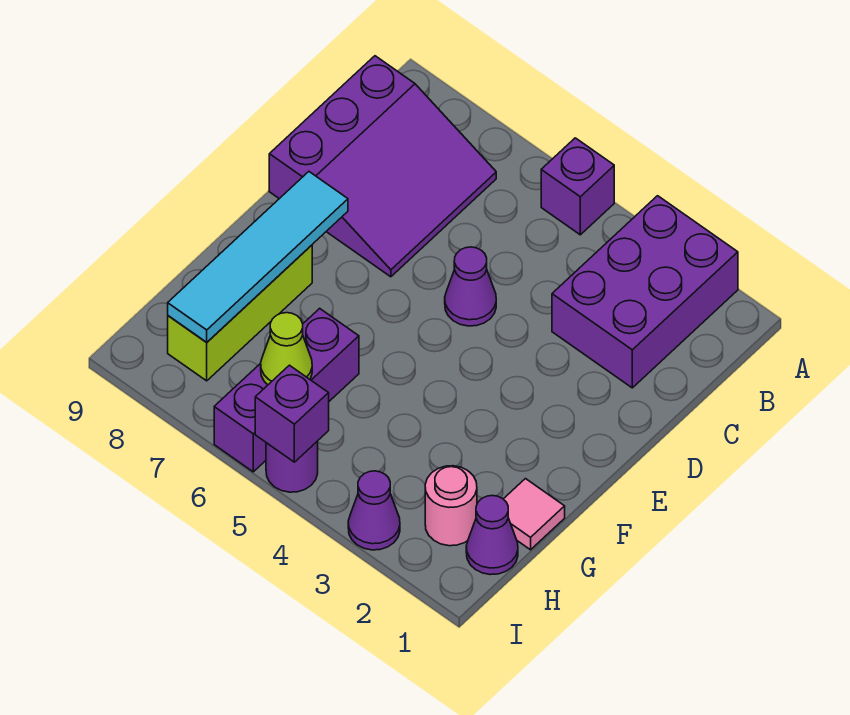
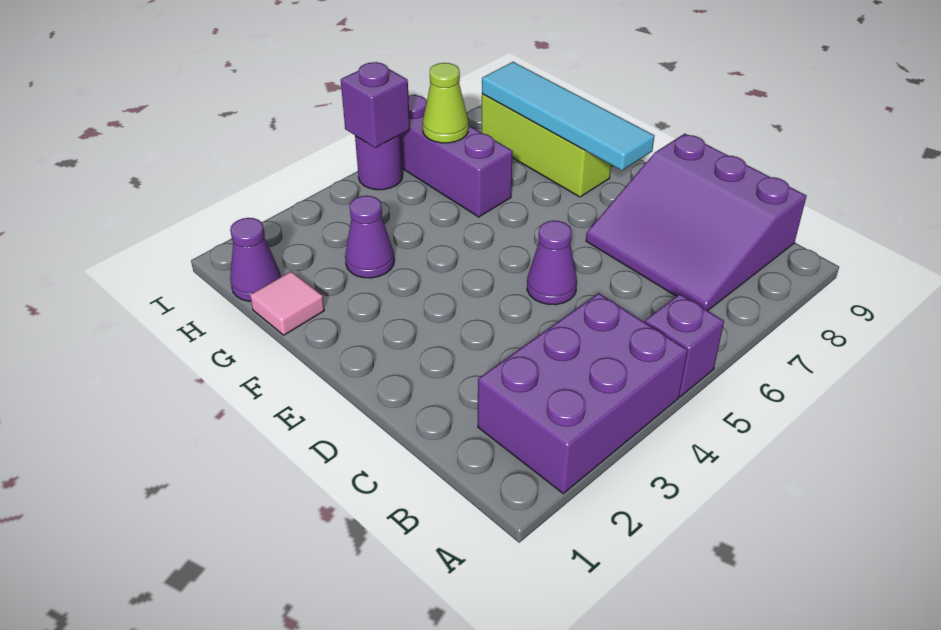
purple brick A2:C3 level 1 -> purple brick A2:B4 level 1
pink round brick H2 level 1 -> none
purple cone I3 level 1 -> purple cone G3 level 1

